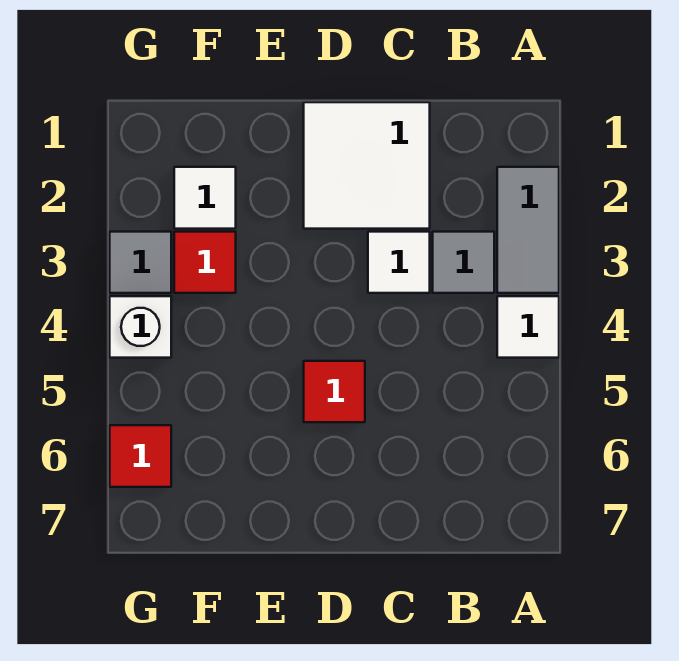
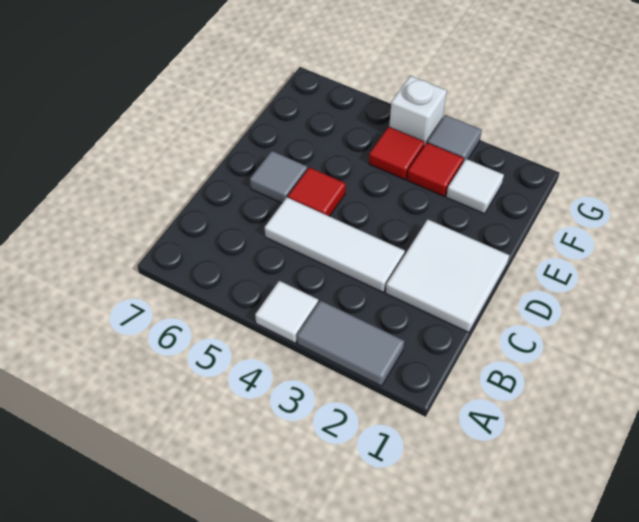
grey tile B3 level 1 -> grey tile D6 level 1
white tile C3 level 1 -> white tile C3:C5 level 1
red tile G6 level 1 -> red tile F4 level 1

